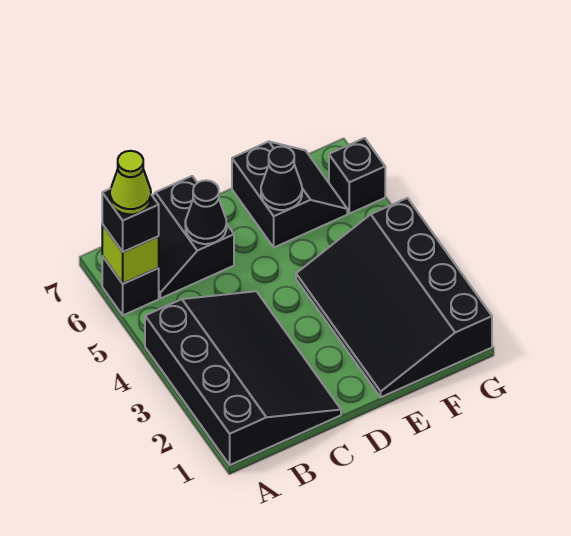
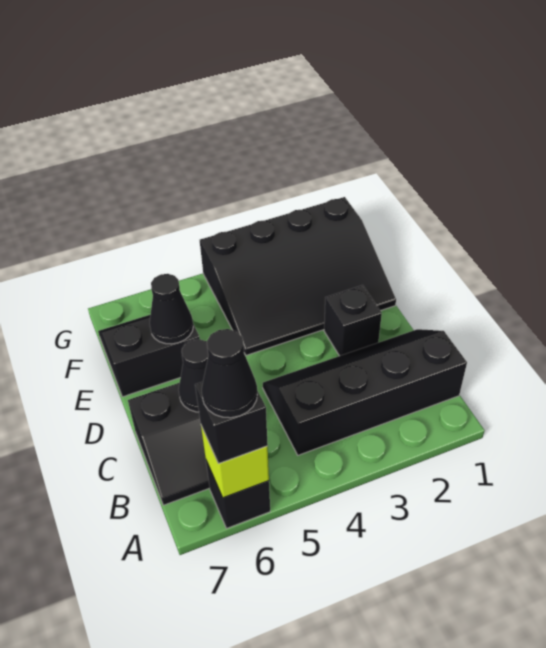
black slope A1:C4 level 1 top A -> black slope B1:C4 level 1 top B
lime cone A6 level 4 -> black cone A6 level 4
black brick G6 level 1 -> black brick D2 level 1

